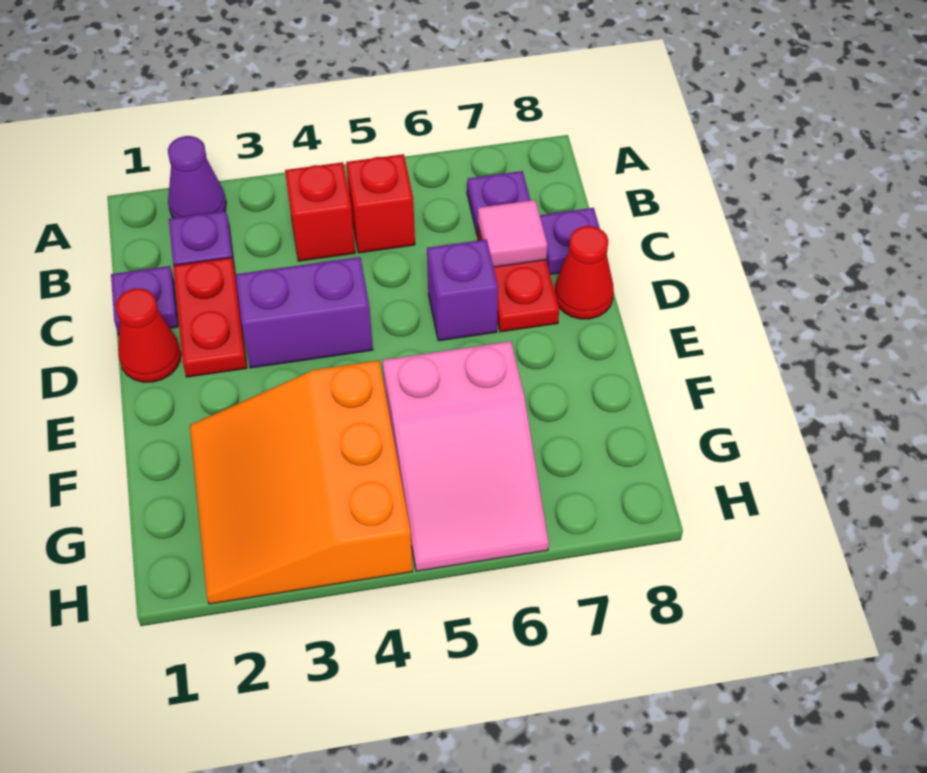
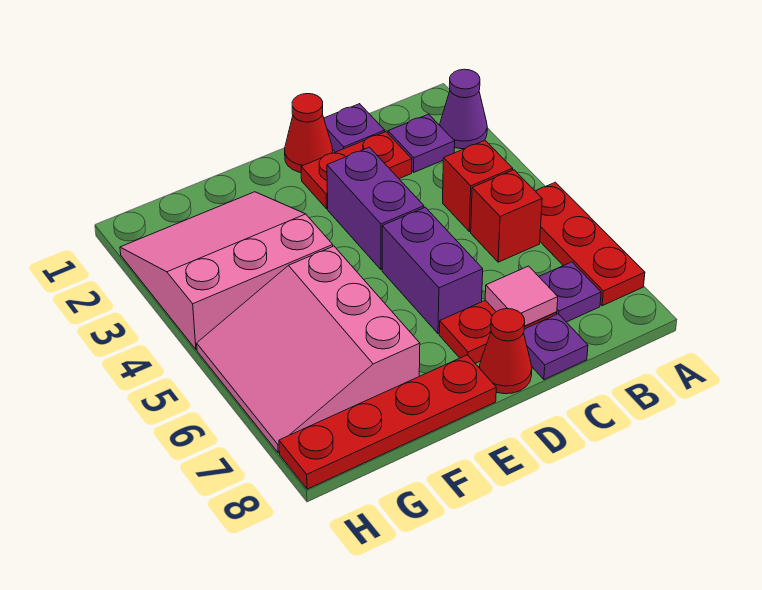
none -> red plate A5:A7 level 1
purple brick D6 level 1 -> purple brick D5:D6 level 1
none -> red plate E8:H8 level 1
orange slope F2:H4 level 1 top 4 -> pink slope F2:H4 level 1 top 4
pink slope F5:H6 level 1 top F -> pink slope F5:H7 level 1 top F

